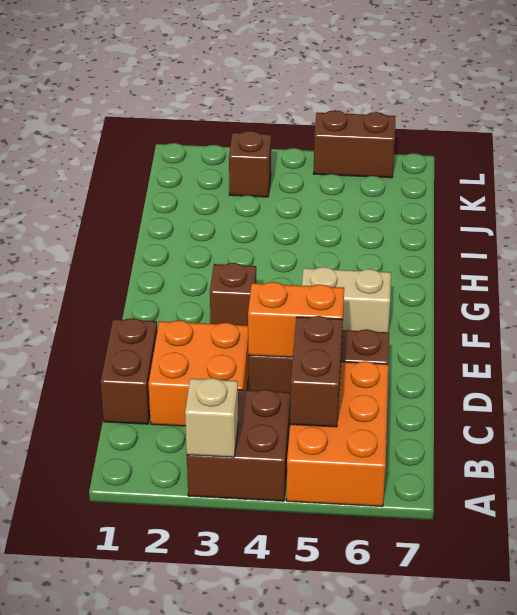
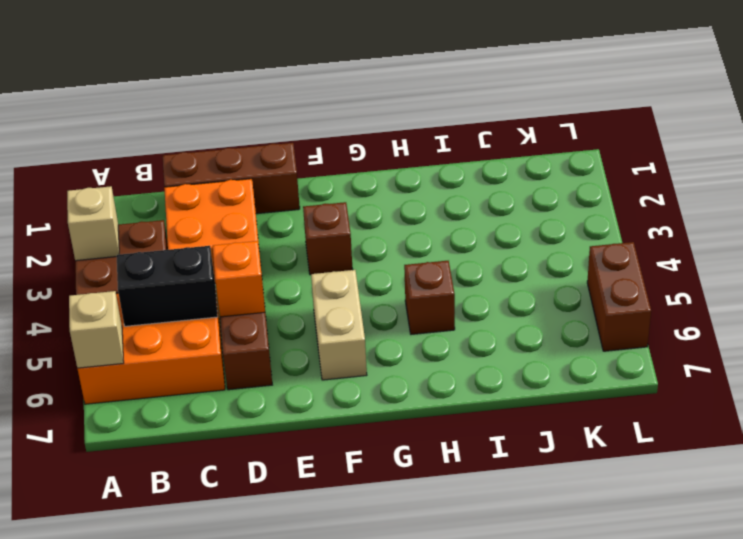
none -> tan brick A6 level 2
brown brick B5:C5 level 2 -> black brick B5:C5 level 2
brown brick C1:D1 level 1 -> brown brick C1:E1 level 1
orange brick D4:D5 level 2 -> orange brick D5 level 2
brown brick K3 level 1 -> brown brick H5 level 1

